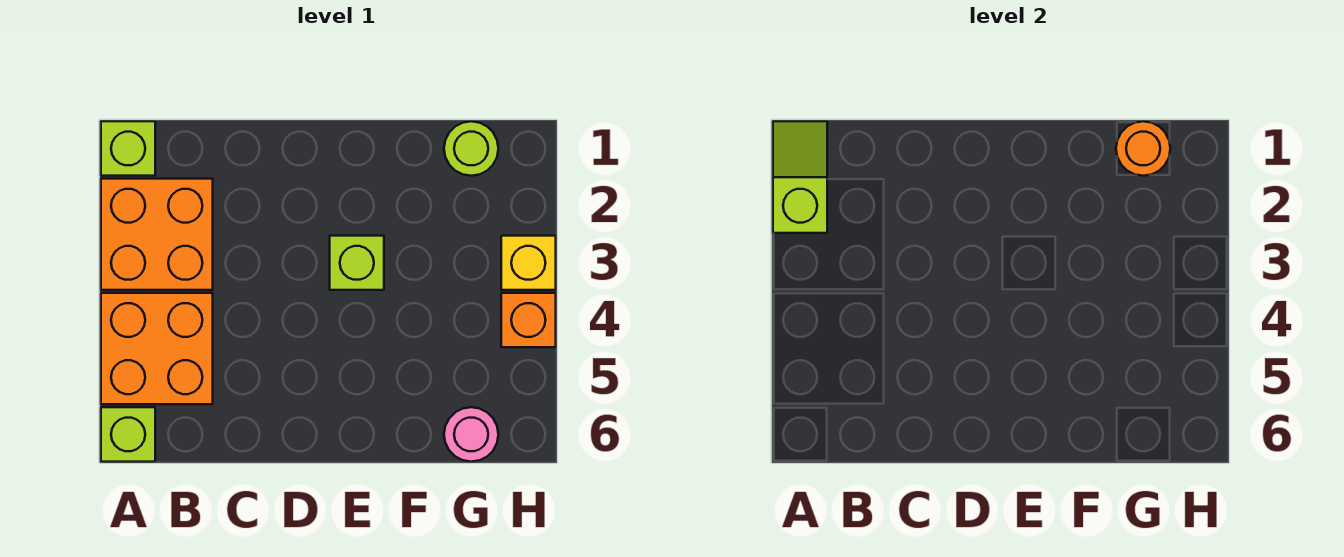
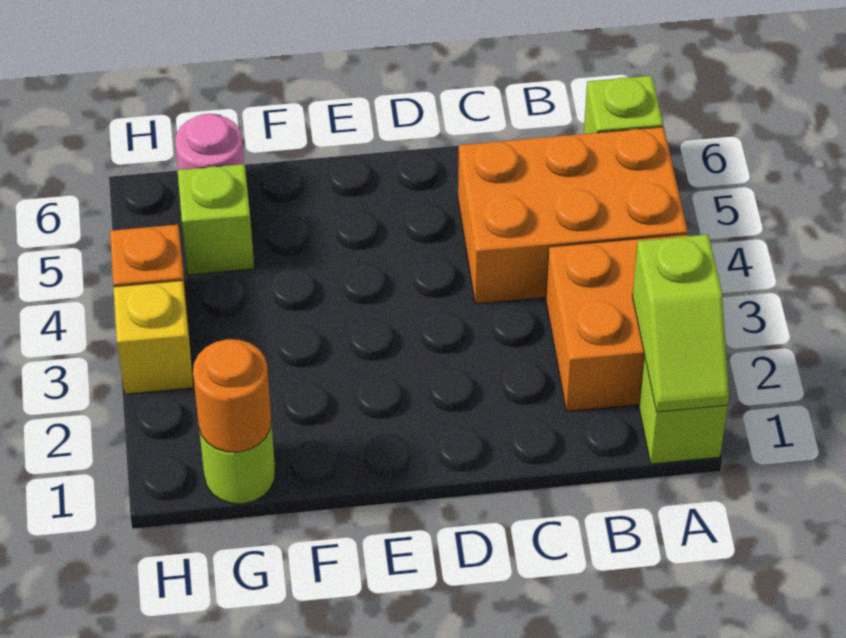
orange brick A4:B5 level 1 -> orange brick A4:C5 level 1
lime brick E3 level 1 -> lime brick G5 level 1

